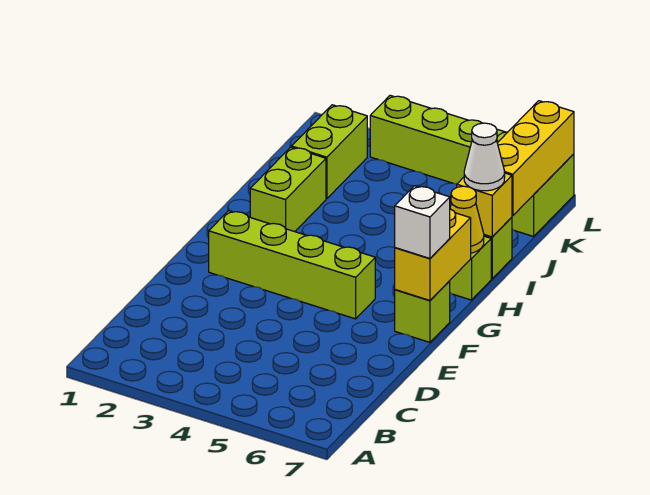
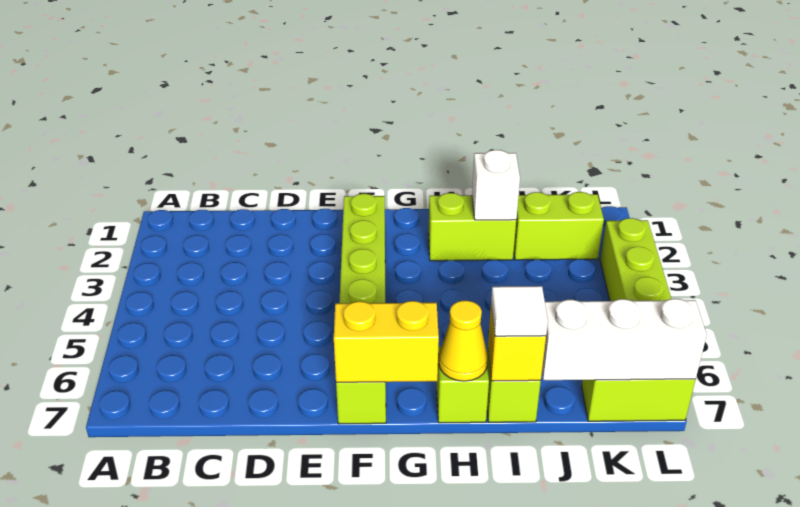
white brick F7 level 3 -> white brick I2 level 2
white cone I7 level 3 -> white tile I7 level 3
yellow brick J7:L7 level 2 -> white brick J7:L7 level 2

